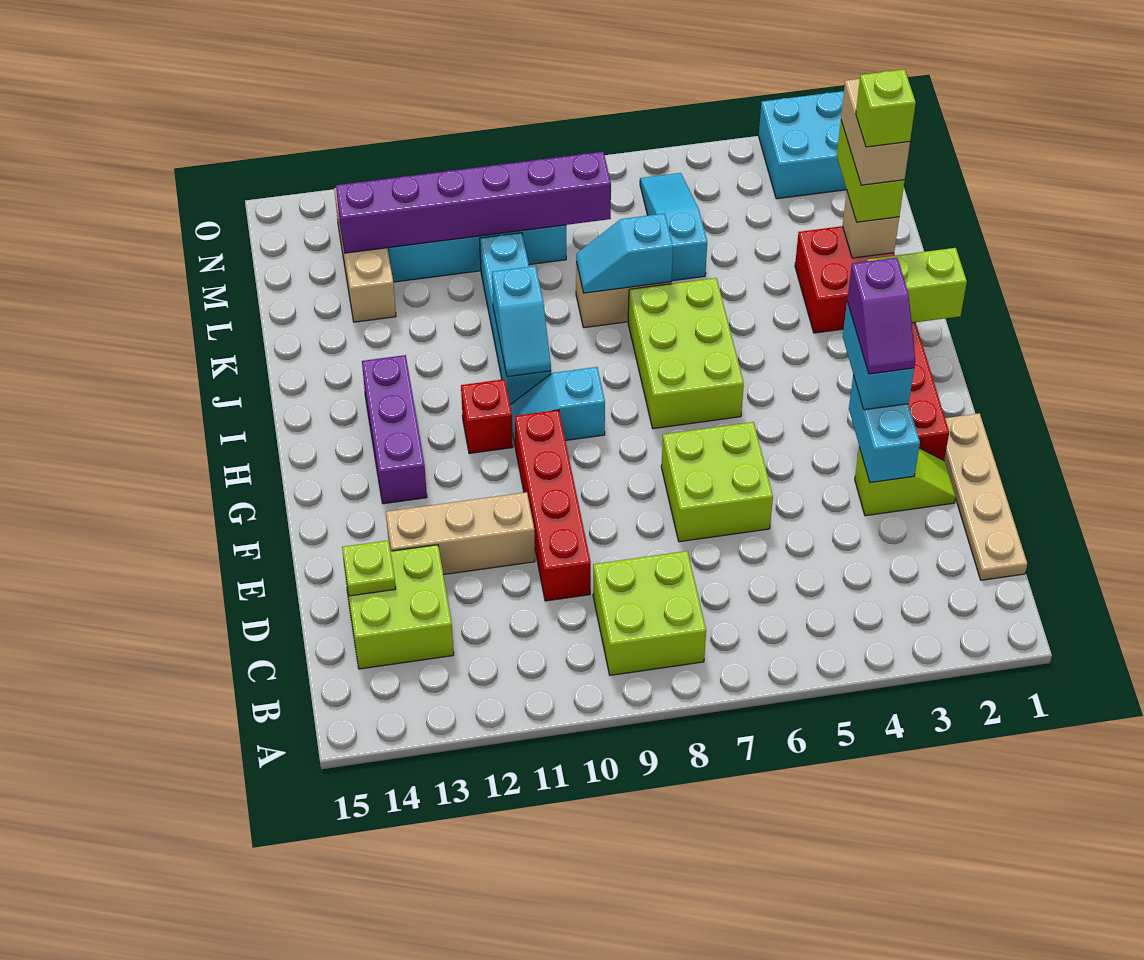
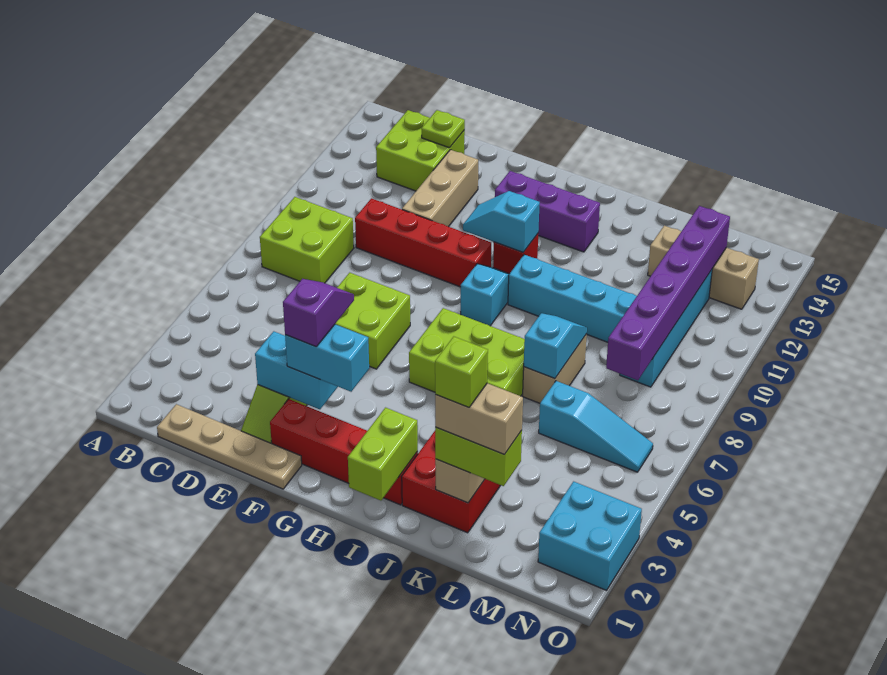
purple slope F3:G3 level 4 top G -> purple slope F3:F4 level 4 top 3
cyan slope I10:J10 level 2 top J -> cyan slope G11:H11 level 2 top H

